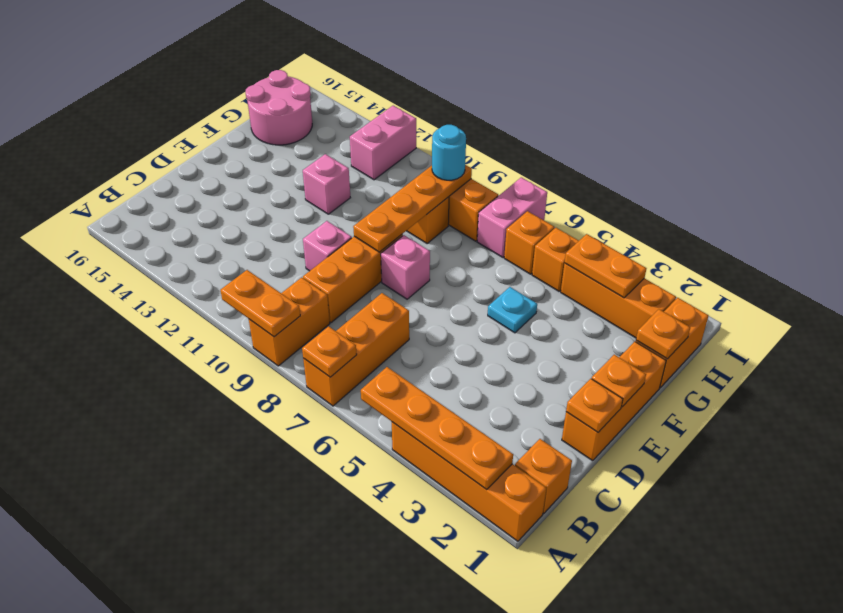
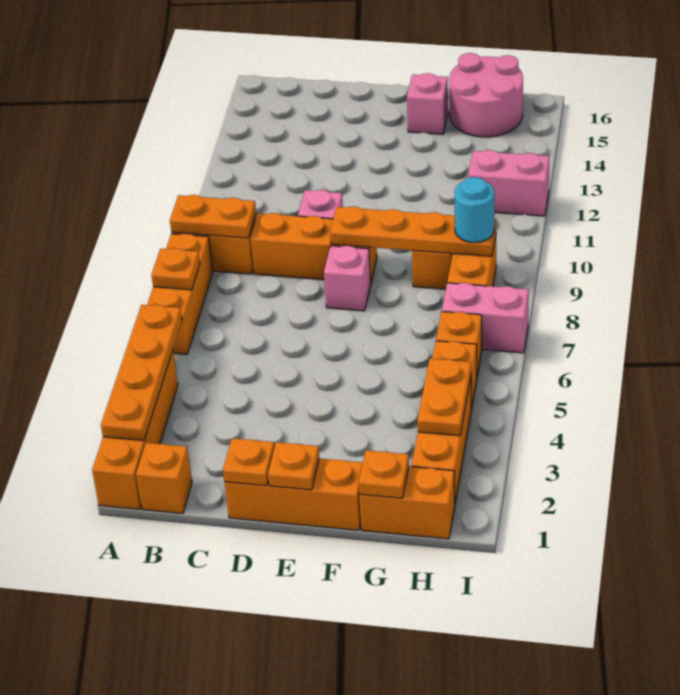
orange brick A7:C7 level 1 -> orange brick A6:A8 level 1
orange plate A9:A10 level 2 -> orange plate A9:B9 level 2
cyan plate F5 level 1 -> none
pink brick F12 level 1 -> pink brick F15 level 1

